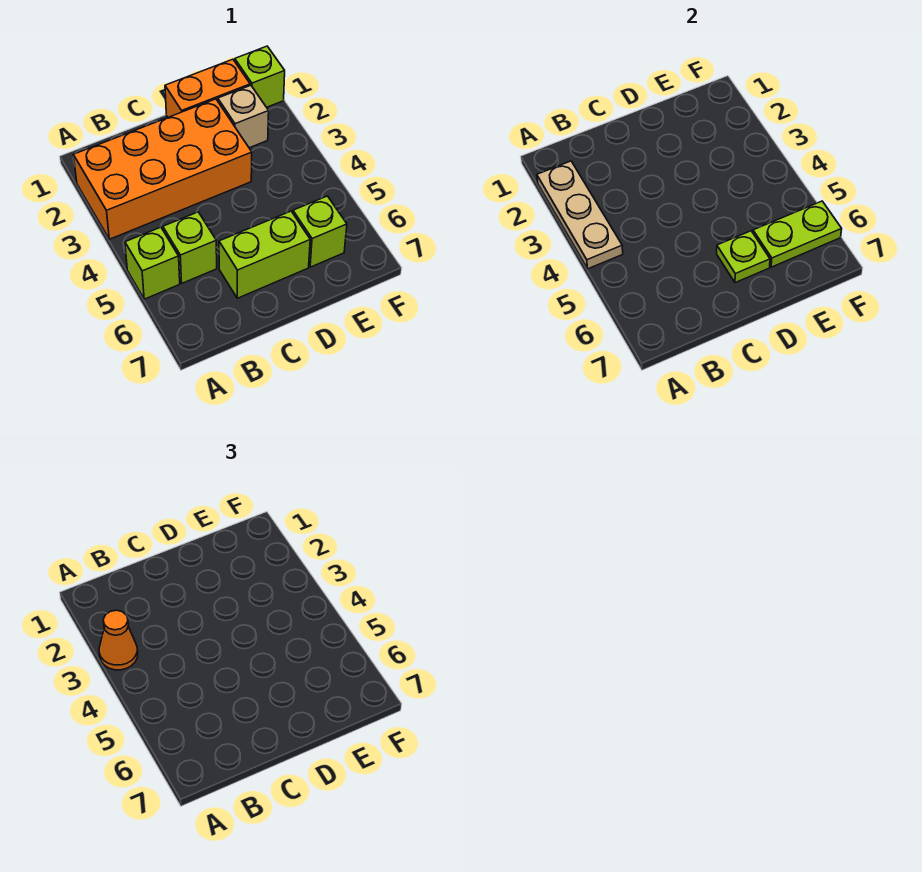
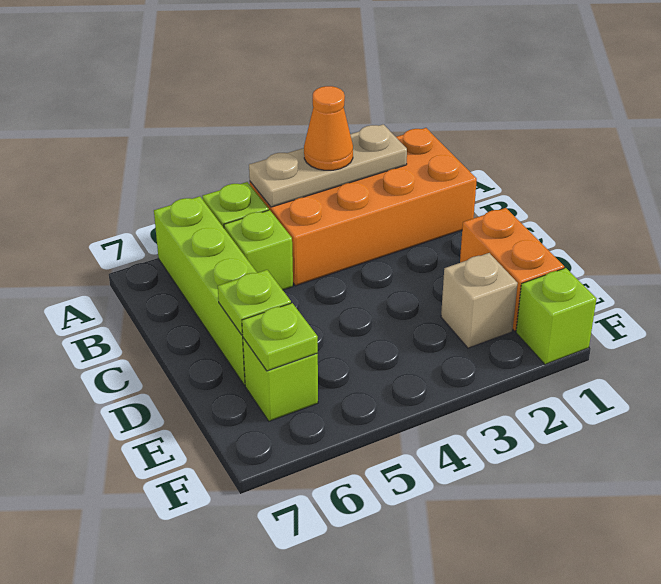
orange brick A2:D3 level 1 -> orange brick A1:B4 level 1
lime brick C6:D6 level 1 -> lime brick A6:D6 level 1
lime plate E6:F6 level 2 -> lime plate E6 level 2

